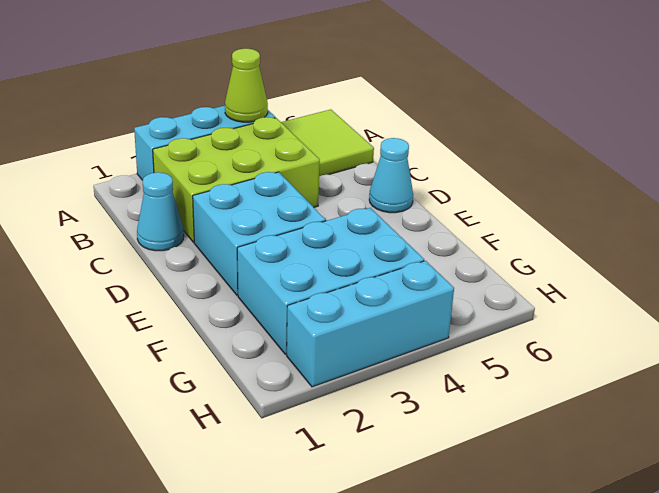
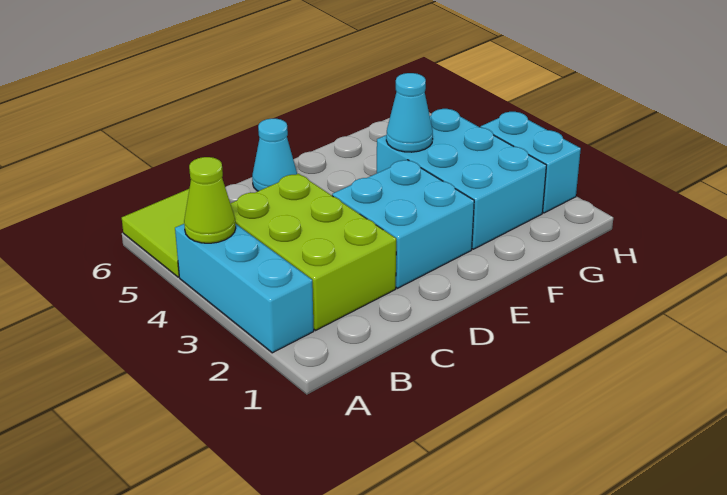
cyan cone C1 level 1 -> cyan cone F4 level 2
cyan brick H2:H4 level 1 -> cyan brick H2:H3 level 1

